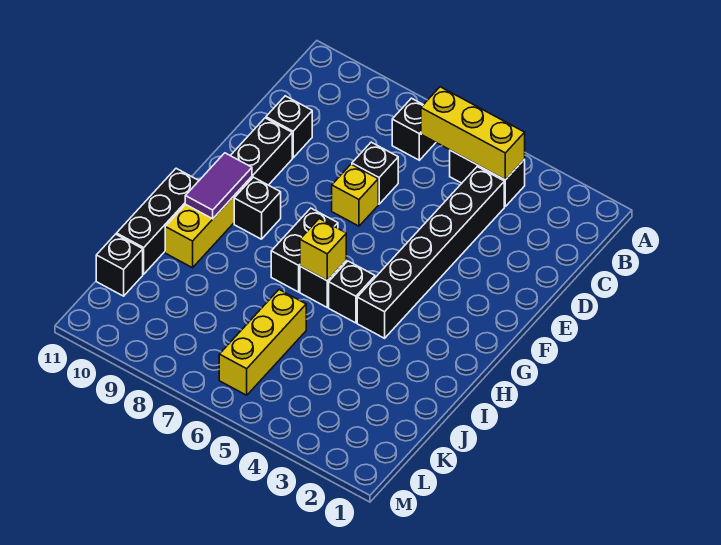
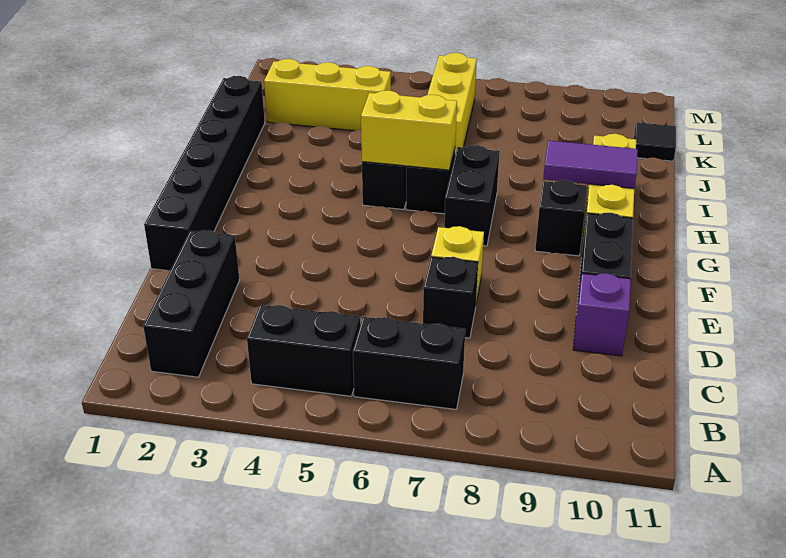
yellow brick B4:B6 level 2 -> yellow brick K2:K4 level 1
black brick B7 level 1 -> black brick B6:B7 level 1
black brick C4:H4 level 1 -> black brick E1:J1 level 1
black brick D10 level 1 -> purple brick D10 level 1
purple tile G10:H10 level 2 -> purple tile H9:H10 level 2
yellow brick H6 level 2 -> yellow brick H5:H6 level 2
black brick H11:J11 level 1 -> black brick B2:D2 level 1
black brick K11 level 1 -> black tile K11 level 1

